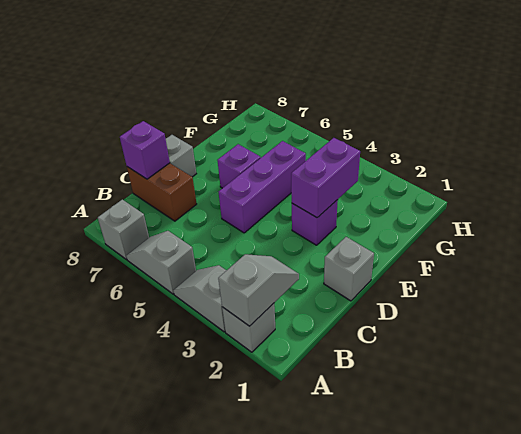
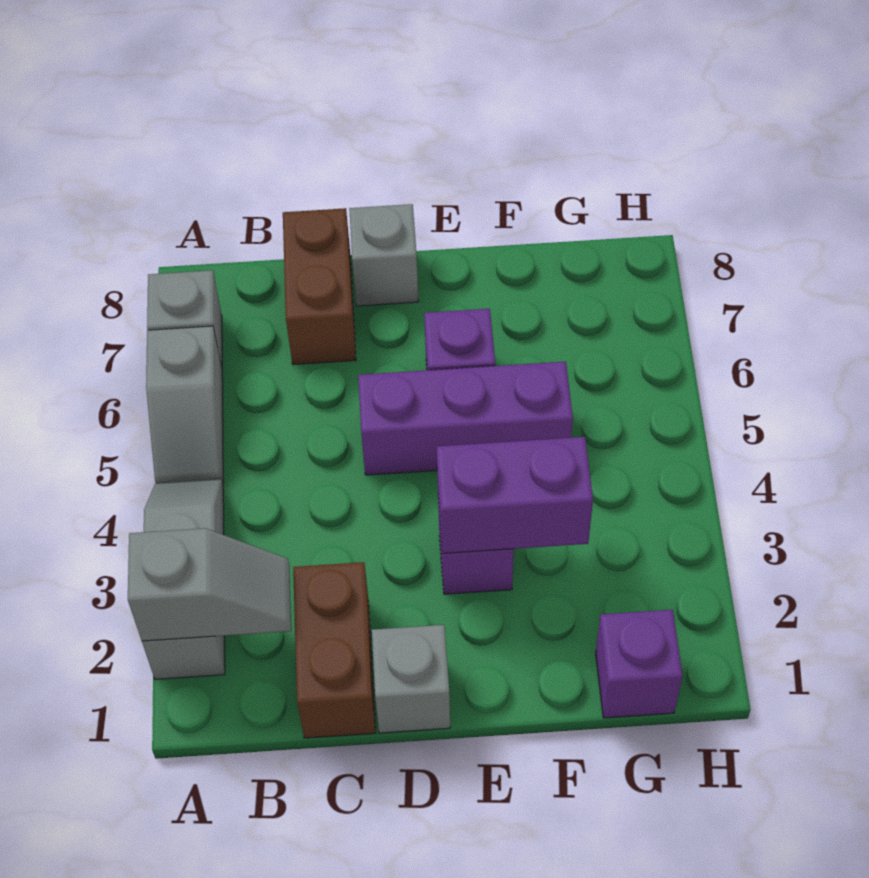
grey slope A5:A6 level 1 top 5 -> grey slope A5:A6 level 1 top 6
none -> brown brick C1:C2 level 1
purple brick C8 level 2 -> purple brick G1 level 1

